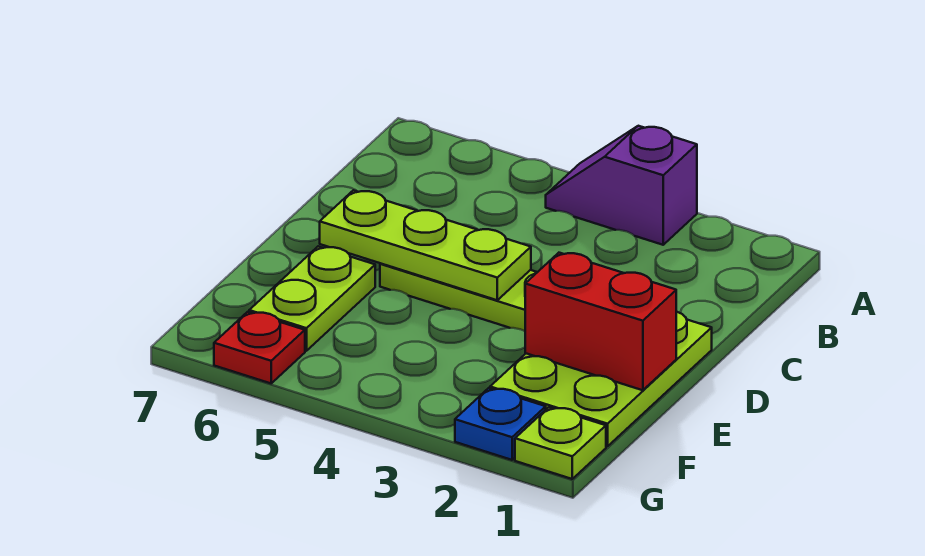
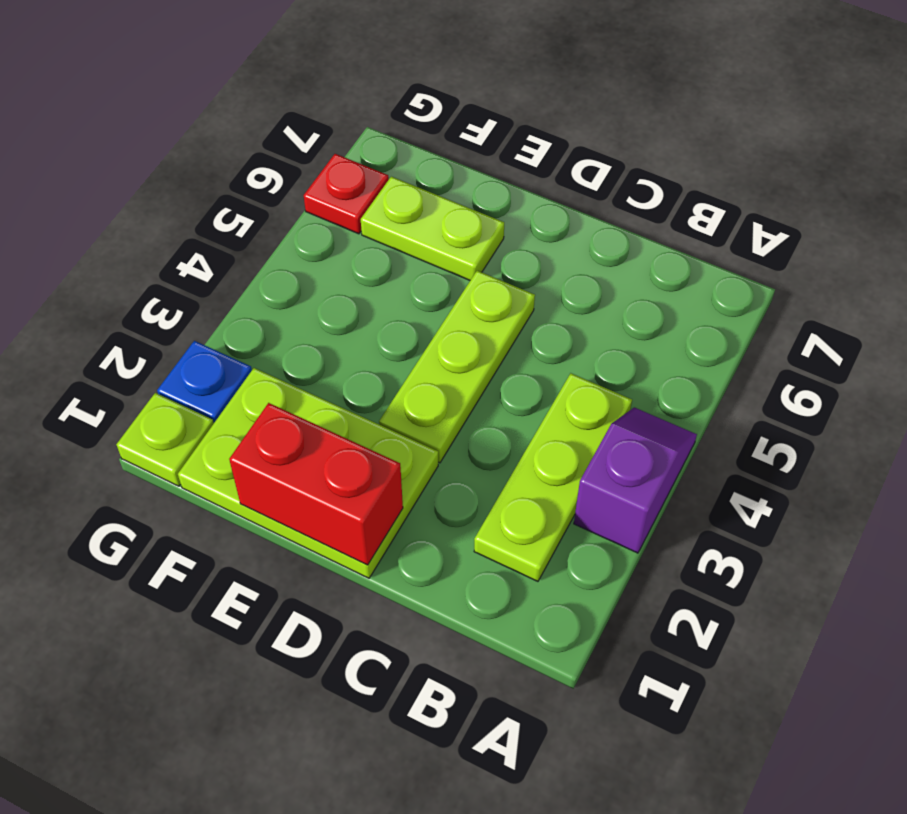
lime plate D4:D6 level 2 -> lime plate B2:B4 level 1
red brick E1:E2 level 2 -> red brick D1:E1 level 2

